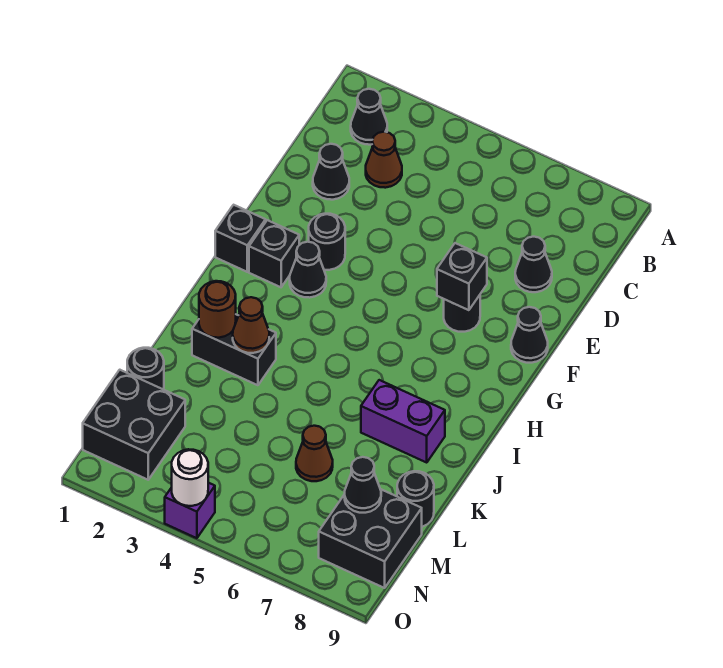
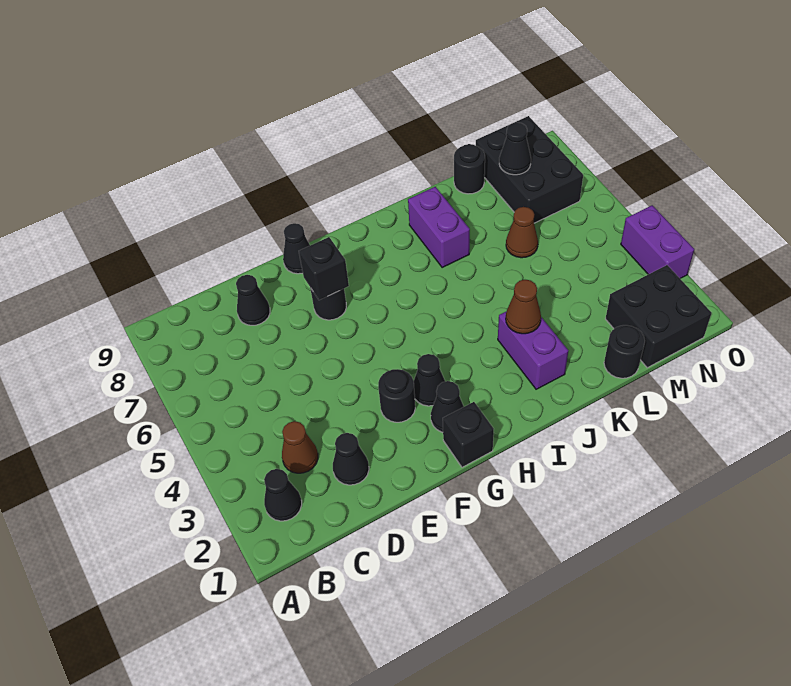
black brick G2 level 1 -> black cone G2 level 1
black brick J2:J3 level 1 -> purple brick J2:J3 level 1
brown round brick J2 level 2 -> none
black brick M8:N9 level 1 -> black brick M7:N9 level 1
purple brick O4 level 1 -> purple brick O3:O4 level 1
white round brick O4 level 2 -> none

